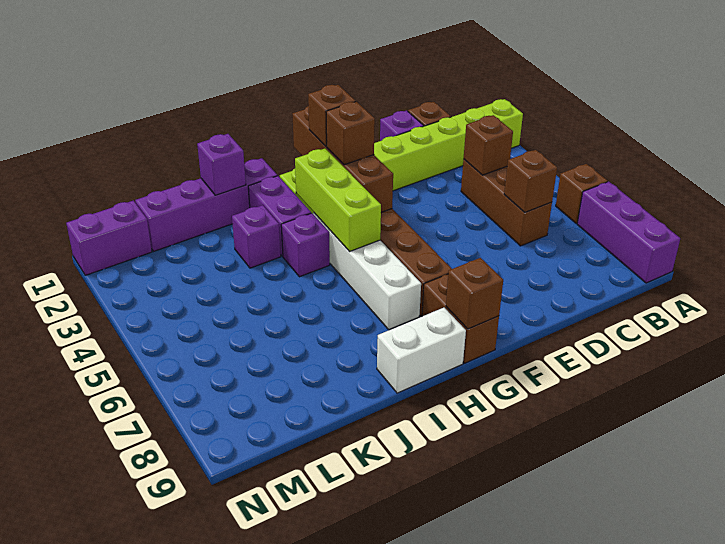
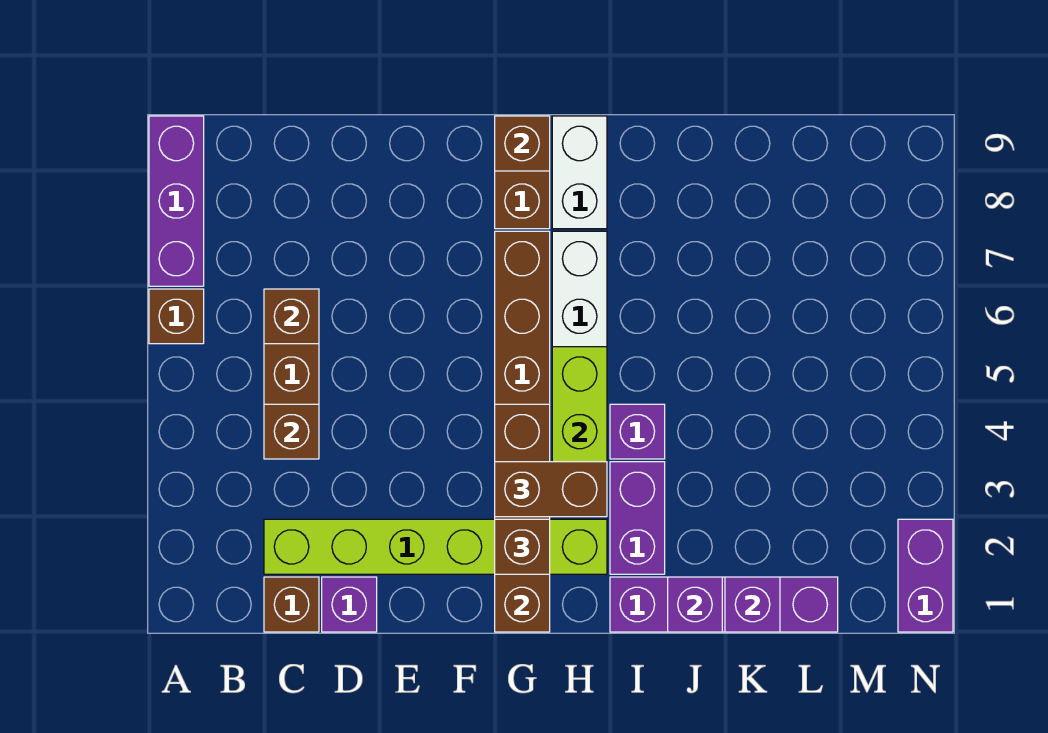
lime brick A2:H2 level 1 -> lime brick C2:H2 level 1
brown brick G3 level 3 -> brown brick G3:H3 level 3
white brick H9:I9 level 1 -> white brick H8:H9 level 1
purple brick J3 level 1 -> purple brick K1 level 2
purple brick M1:N1 level 1 -> purple brick N1:N2 level 1

